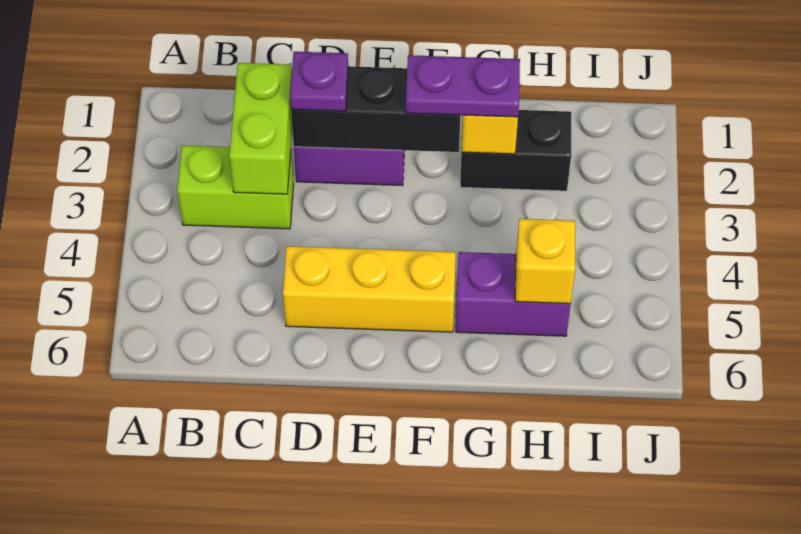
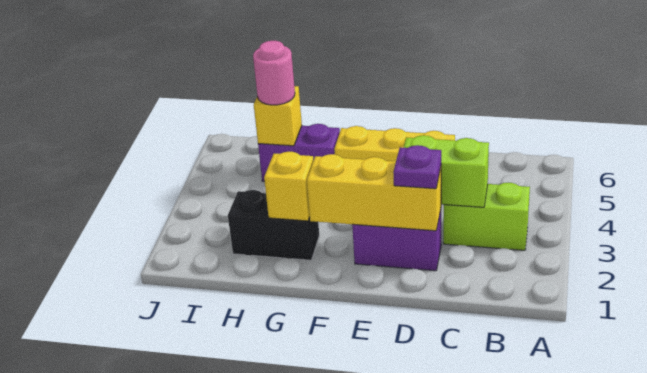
lime brick C2:C3 level 2 -> lime brick C3:D3 level 2
black brick D2:F2 level 2 -> yellow brick D2:F2 level 2
purple plate F2:G2 level 3 -> none
none -> pink round brick H5 level 3

